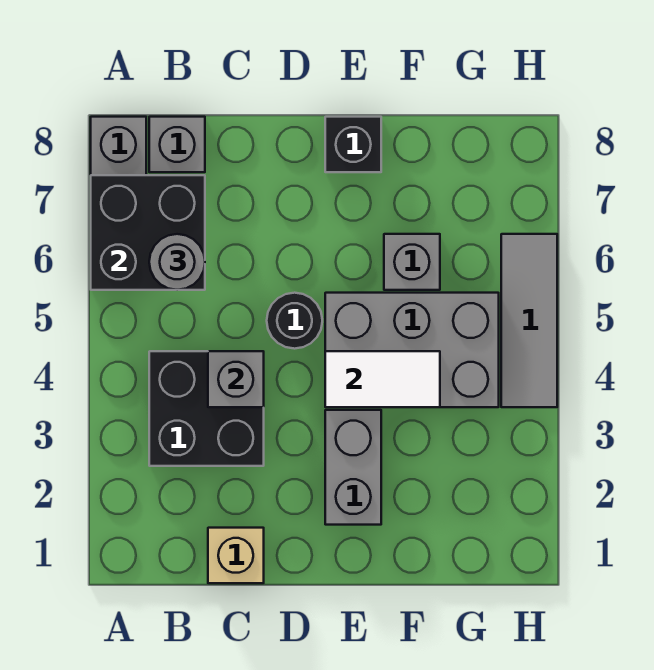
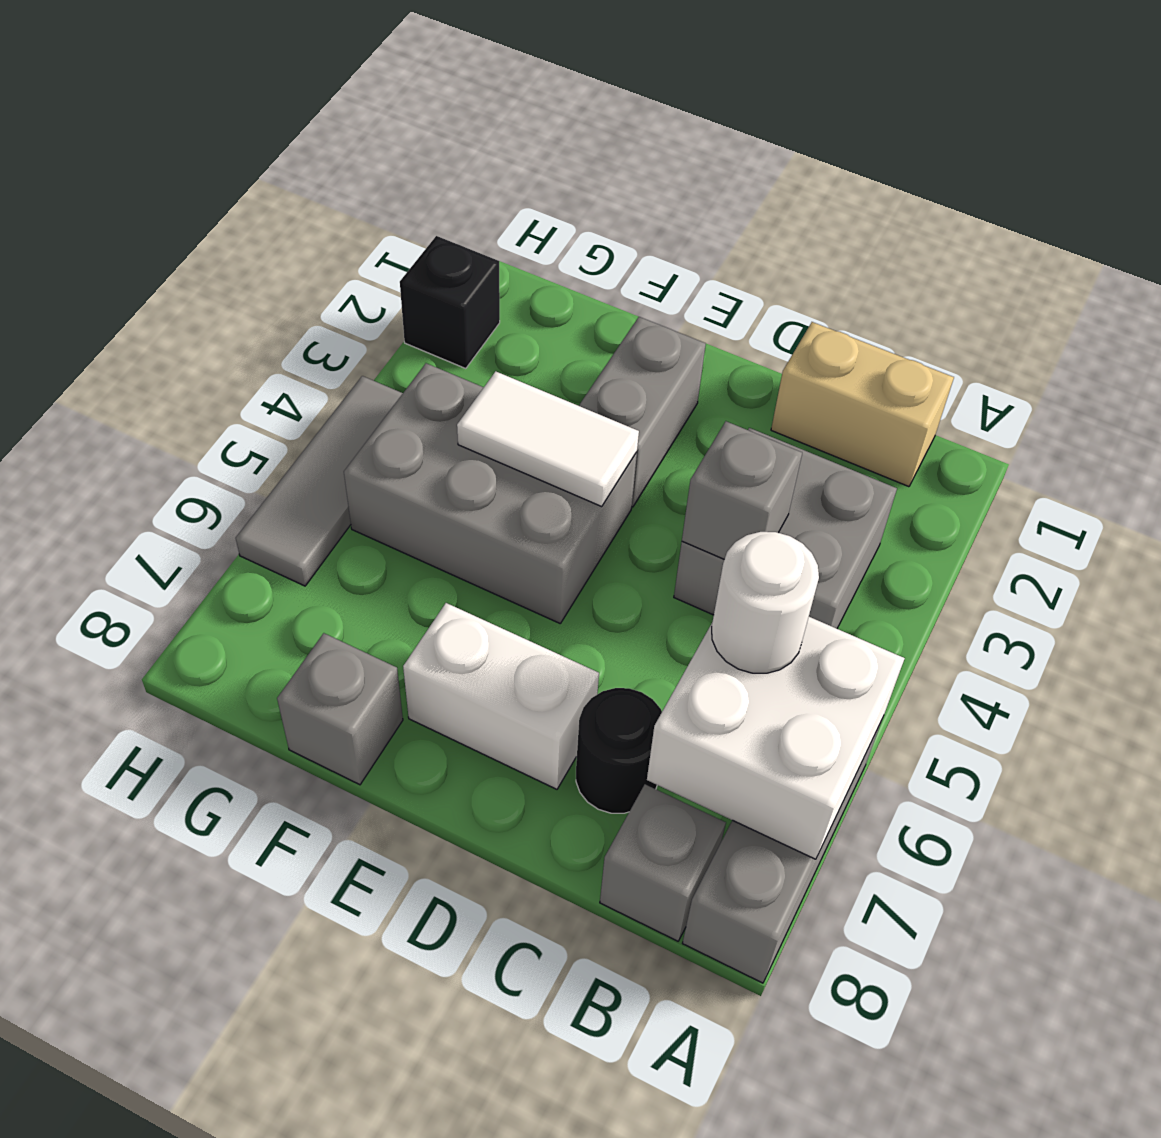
black brick A6:B7 level 2 -> white brick A6:B7 level 2
black brick B3:C4 level 1 -> grey brick B3:C4 level 1
grey round brick B6 level 3 -> white round brick B6 level 3
tan brick C1 level 1 -> tan brick B1:C1 level 1
black round brick D5 level 1 -> black round brick C7 level 1
none -> white brick D7:E7 level 1
black brick E8 level 1 -> black brick H2 level 1
grey brick F6 level 1 -> grey brick F8 level 1

